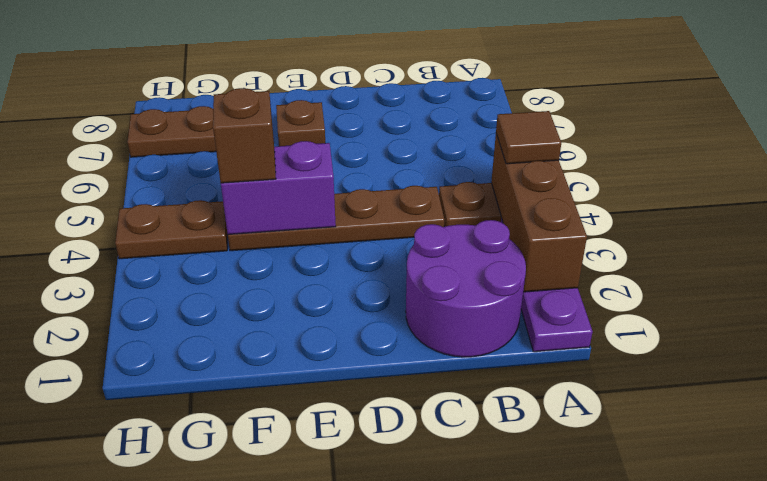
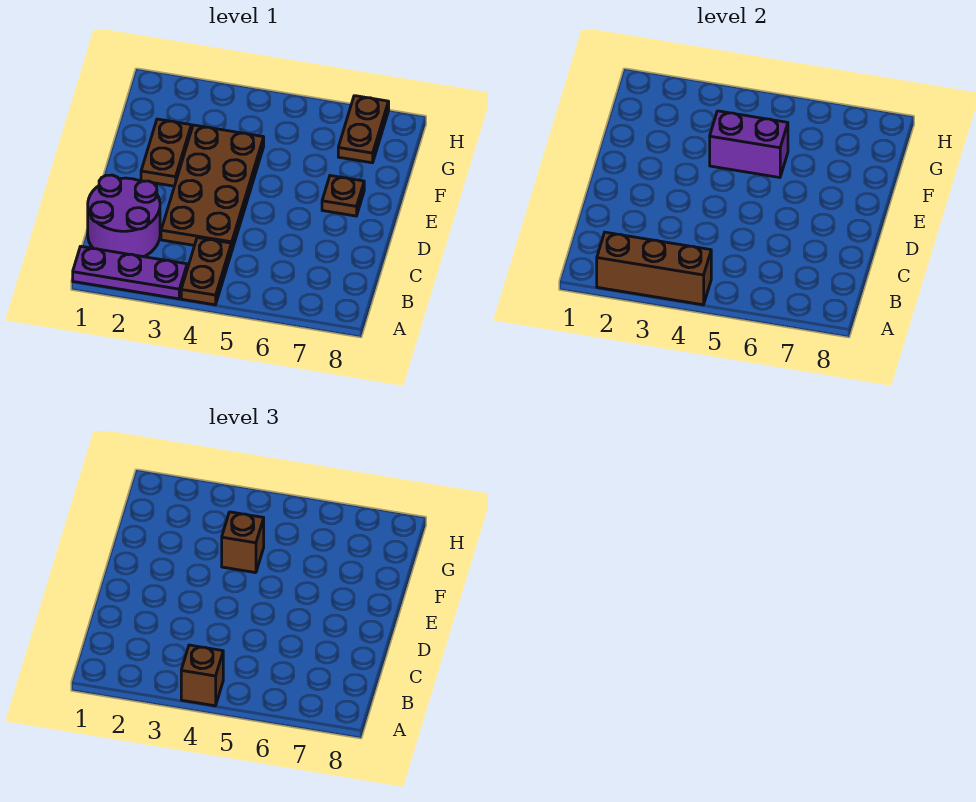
brown tile A4 level 3 -> brown brick A4 level 3
brown plate C4:F4 level 1 -> brown plate C3:F4 level 1
purple brick E4:F4 level 2 -> purple brick F4:F5 level 2
brown plate G4:H4 level 1 -> brown plate E2:F2 level 1

